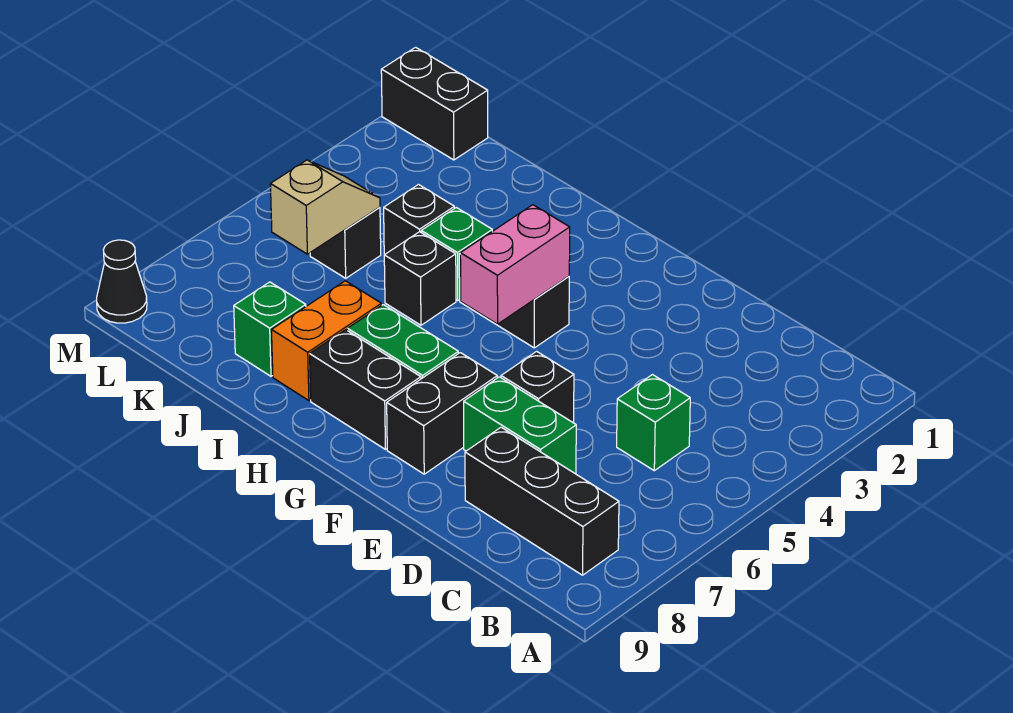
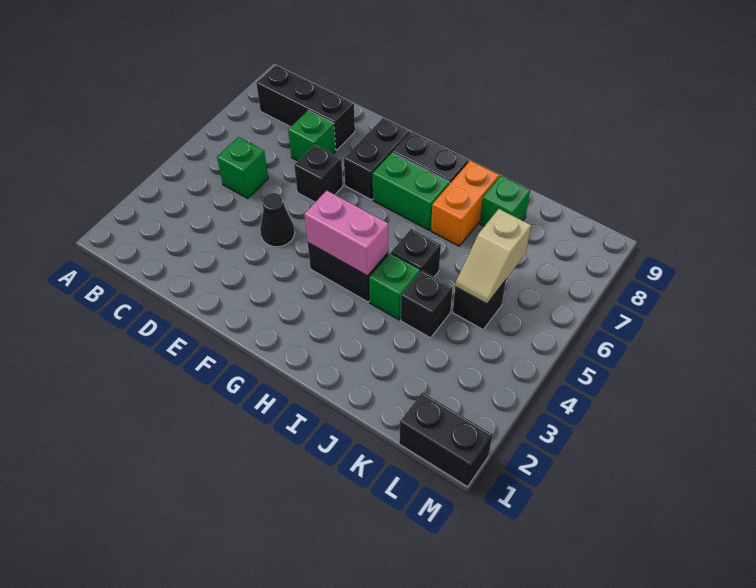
green brick D7:E7 level 1 -> green brick D7 level 1
pink brick G4:G5 level 2 -> pink brick G4:H4 level 2
black cone M9 level 1 -> black cone E4 level 1

